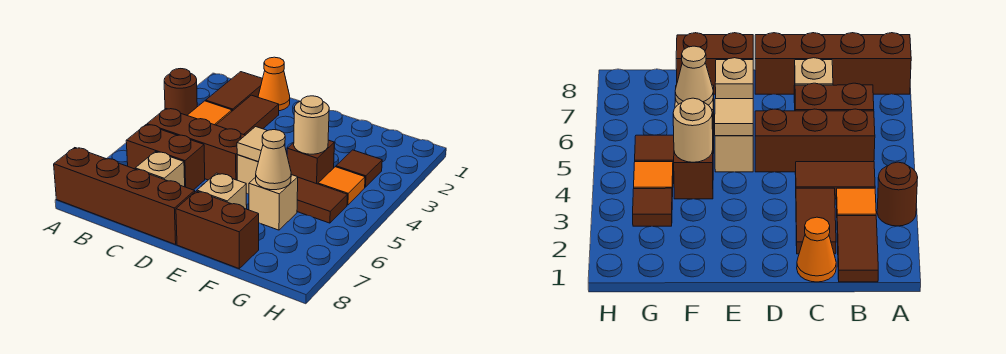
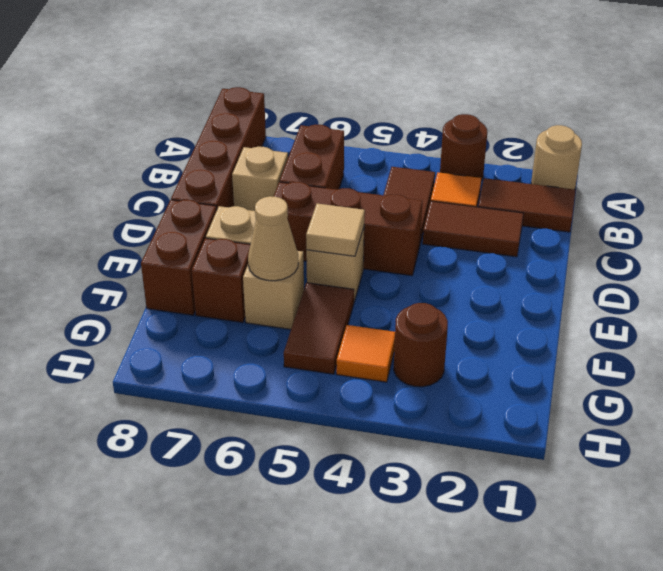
brown brick B5:D5 level 1 -> brown brick D4:D6 level 1
orange cone C1 level 1 -> none
brown brick F4 level 1 -> brown brick F7 level 1
tan round brick F4 level 2 -> tan round brick A1 level 1
brown tile G3 level 1 -> brown round brick G3 level 1

